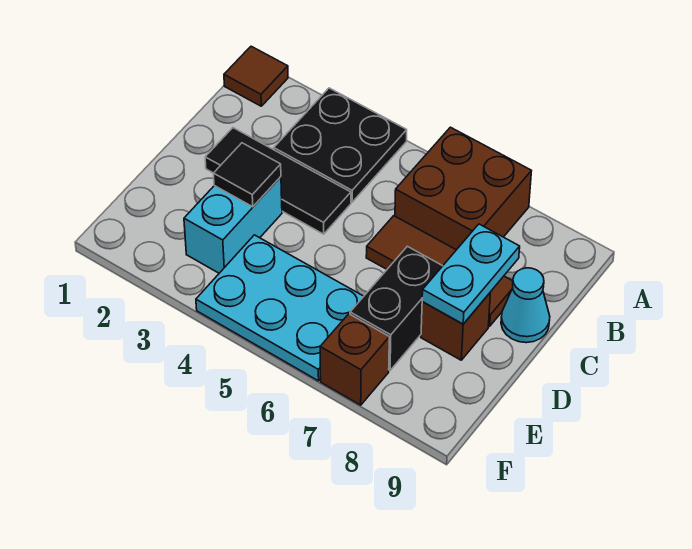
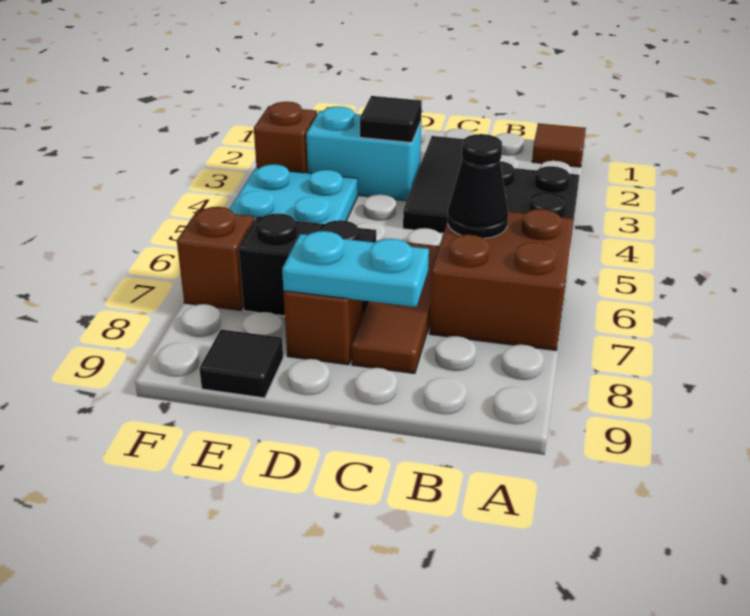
none -> black cone B6 level 2
cyan cone C9 level 1 -> none
none -> black tile E9 level 1
none -> brown brick F3 level 1

